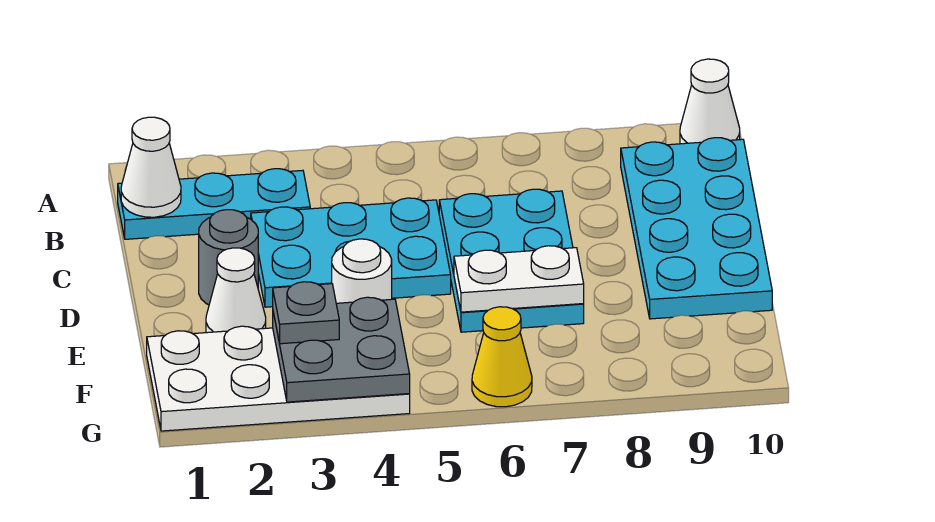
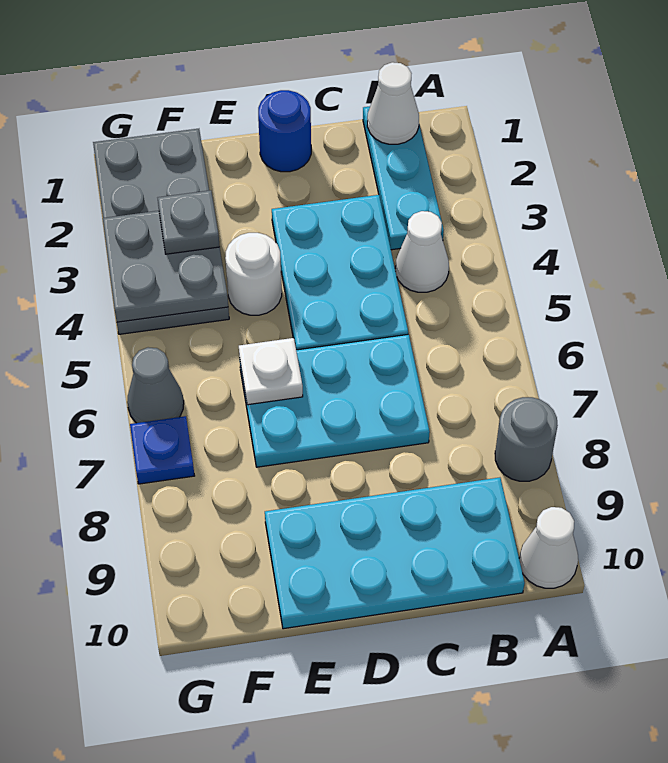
none -> blue round brick D1 level 1
grey round brick D2 level 1 -> grey round brick A8 level 1
white cone E2 level 1 -> white cone B4 level 1
white plate E6:E7 level 2 -> white plate E6 level 2
white plate F1:G4 level 1 -> grey plate F1:G4 level 1
yellow cone G6 level 1 -> grey cone G6 level 1
none -> blue plate G7 level 1

